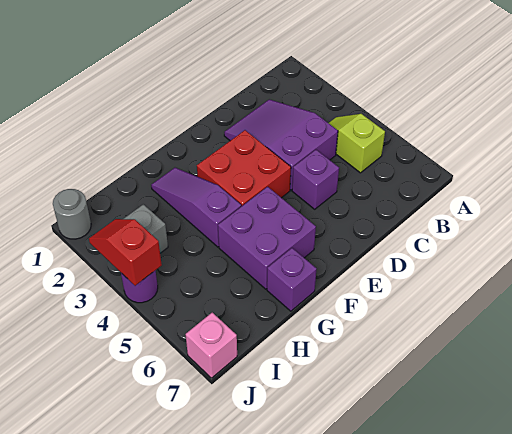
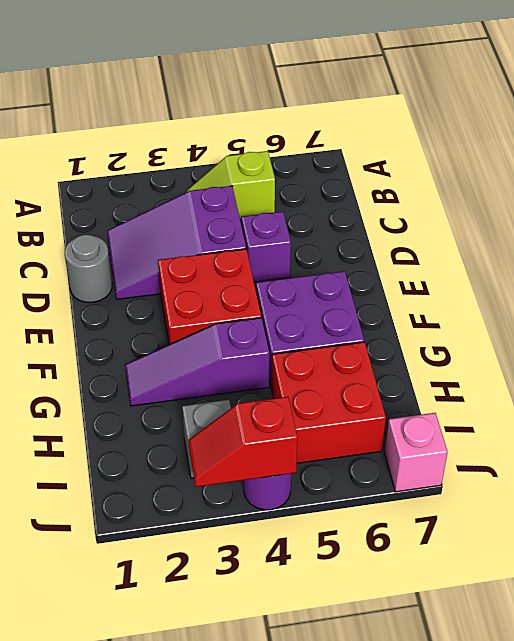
purple brick G7 level 1 -> none
none -> red brick H5:I6 level 1
grey round brick J1 level 1 -> grey round brick D1 level 1

